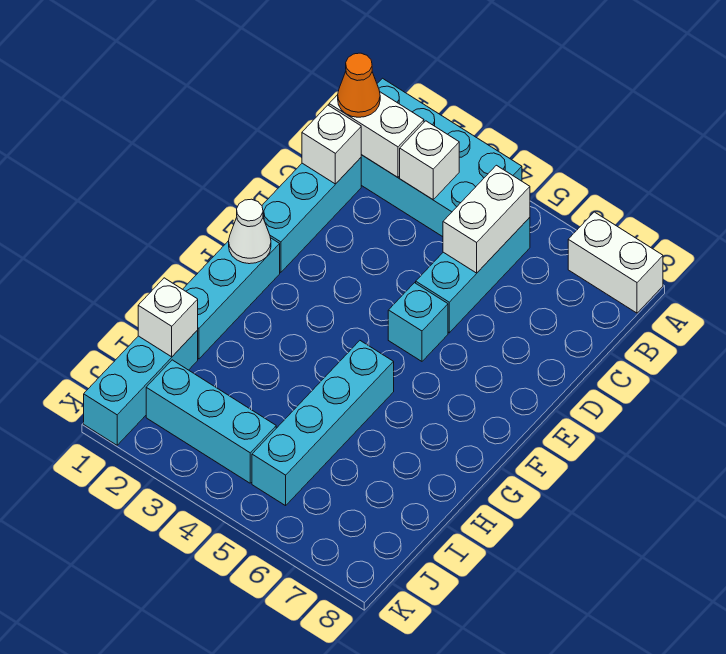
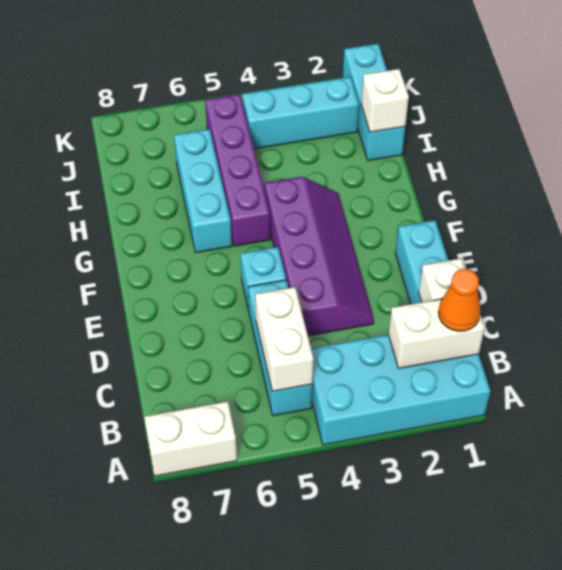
white brick B3 level 2 -> none
none -> purple slope D3:G4 level 1 top 4
cyan brick F1:H1 level 1 -> cyan brick G6:I6 level 1
white cone F1 level 2 -> none
cyan brick G5:J5 level 1 -> purple brick G5:J5 level 1

